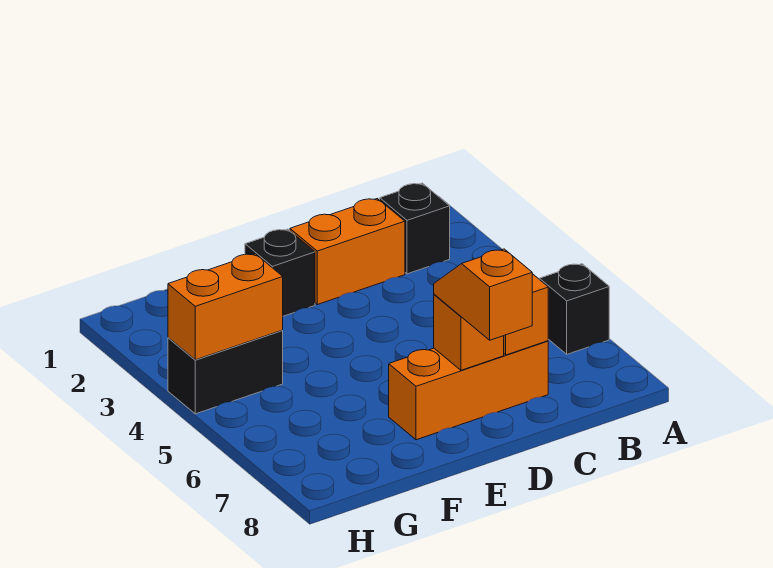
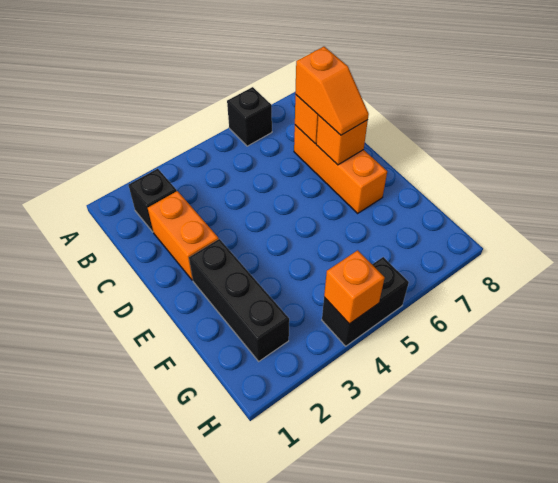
orange slope D7:D8 level 3 top 8 -> orange slope C7:D7 level 3 top C
black brick E2 level 1 -> black brick E2:G2 level 1
black brick G4:H4 level 1 -> black brick H4:H5 level 1
orange brick G4:H4 level 2 -> orange brick H4 level 2

